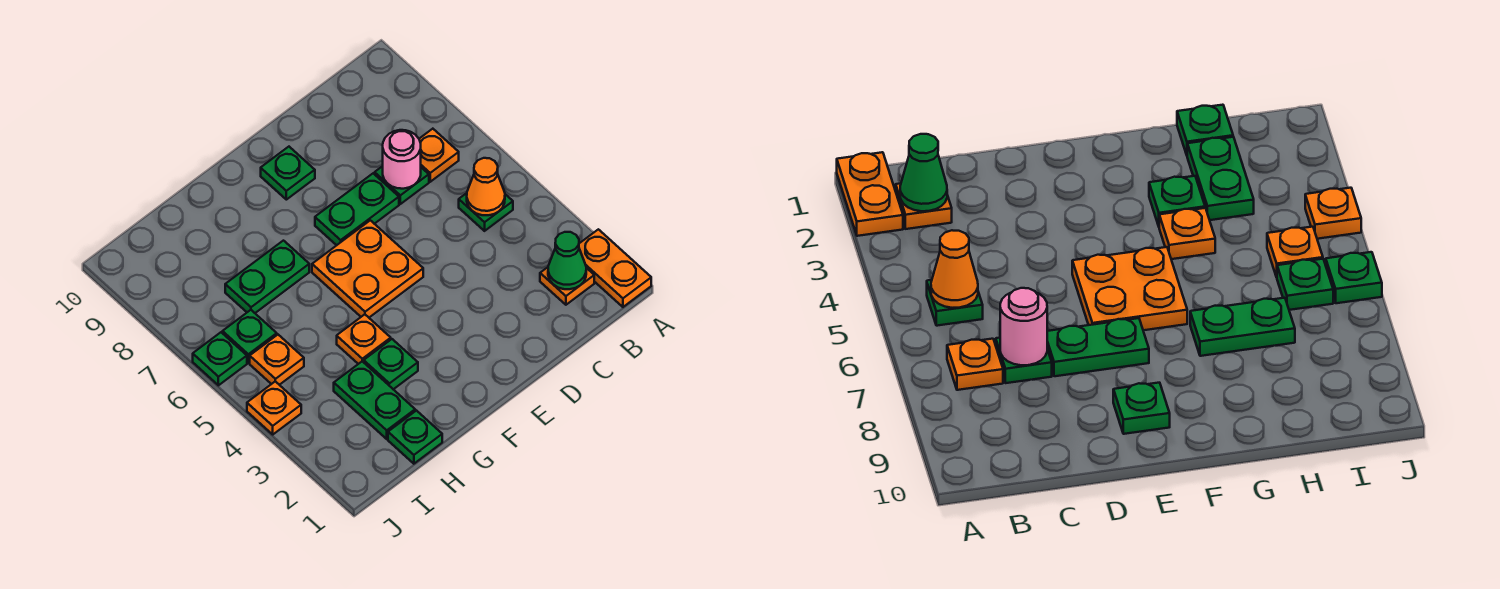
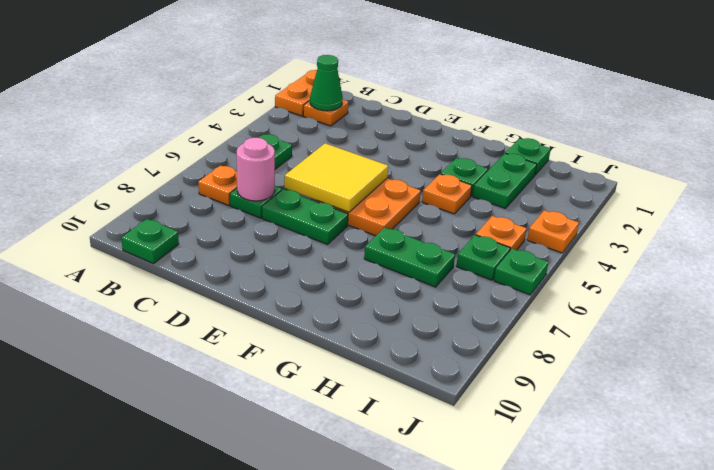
orange cone B5 level 2 -> none
none -> yellow tile D5:E6 level 2
green plate E9 level 1 -> green plate B10 level 1

